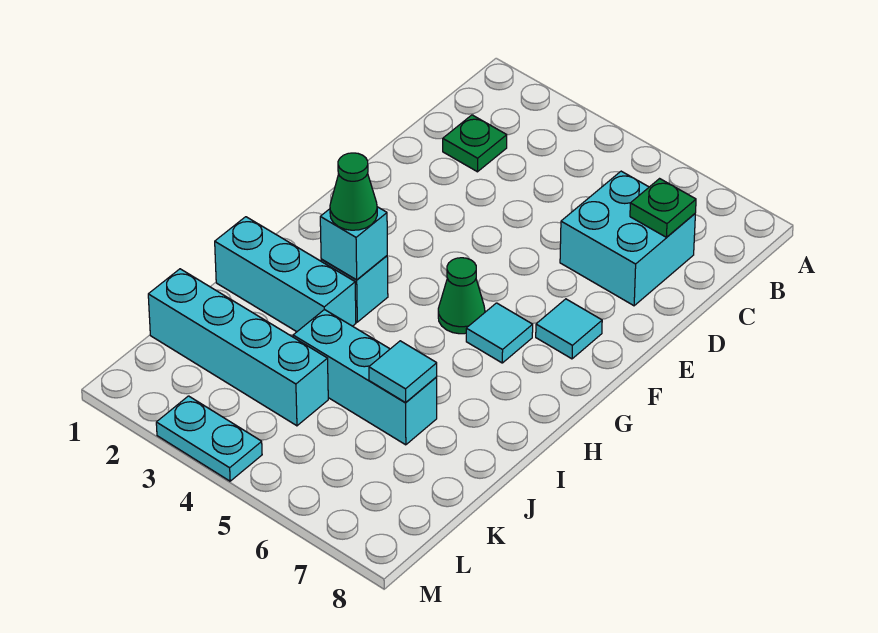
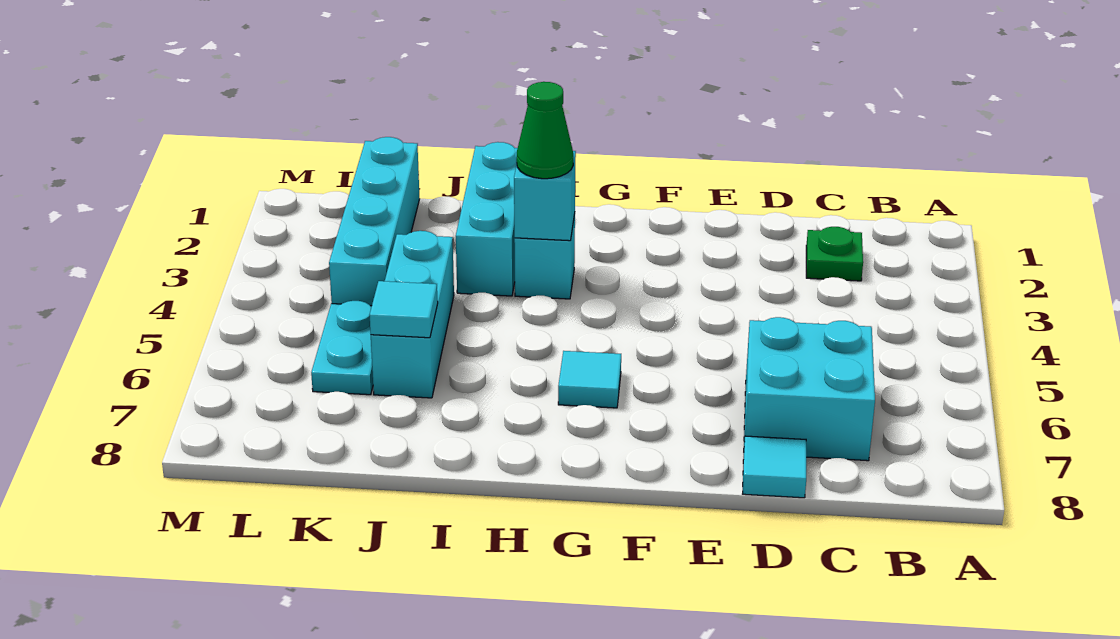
green plate C7 level 2 -> none
cyan tile F7 level 1 -> cyan tile D8 level 1
green cone G5 level 1 -> none
cyan plate M3:M4 level 1 -> cyan plate K5:K6 level 1

